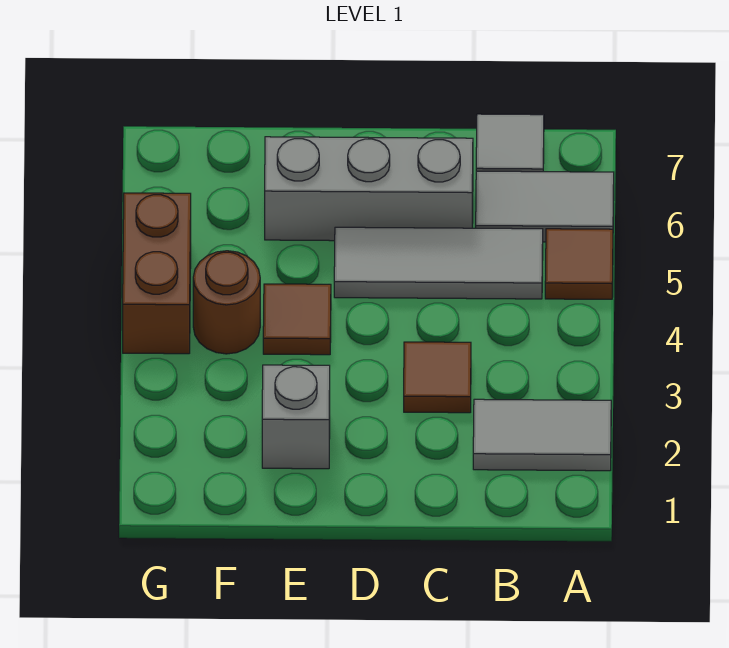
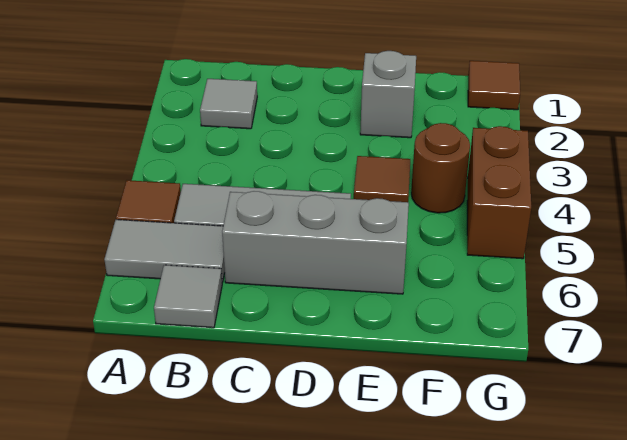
grey tile A2:B2 level 1 -> grey tile B2 level 1
brown tile C3 level 1 -> brown tile G1 level 1

